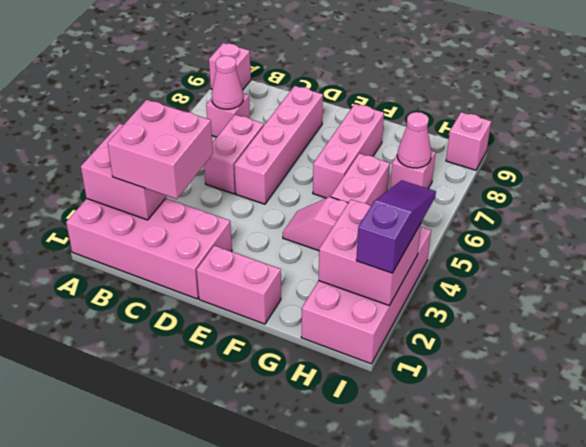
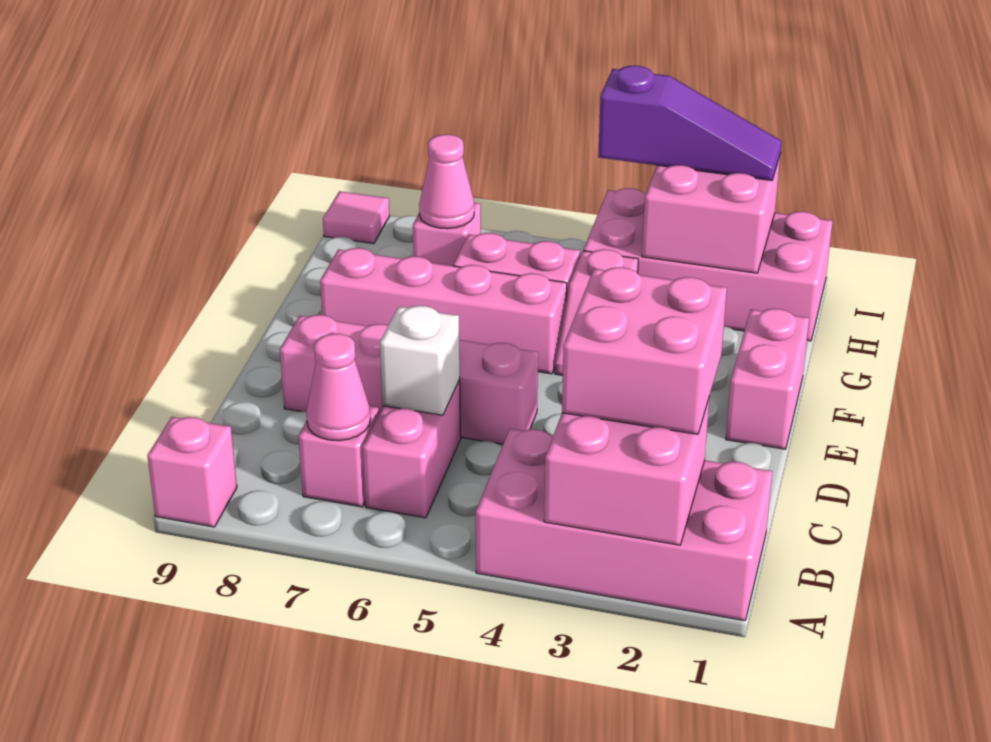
pink brick A1:D2 level 1 -> pink brick A1:B4 level 1
pink brick C5:C6 level 1 -> pink brick B6:C6 level 1
none -> white brick C6 level 2
pink brick F6:F8 level 1 -> pink brick F5:F8 level 1
purple slope I2:I4 level 3 top 2 -> purple slope I2:I4 level 3 top 4
pink brick I9 level 1 -> pink tile I9 level 1

